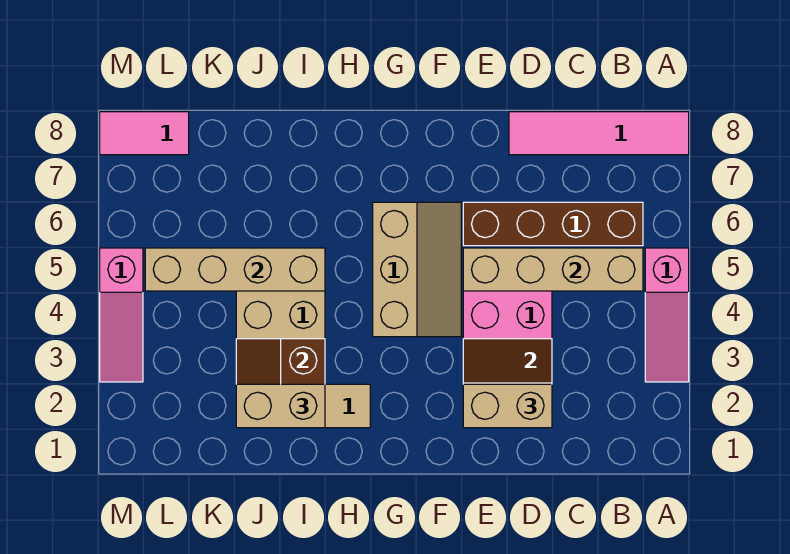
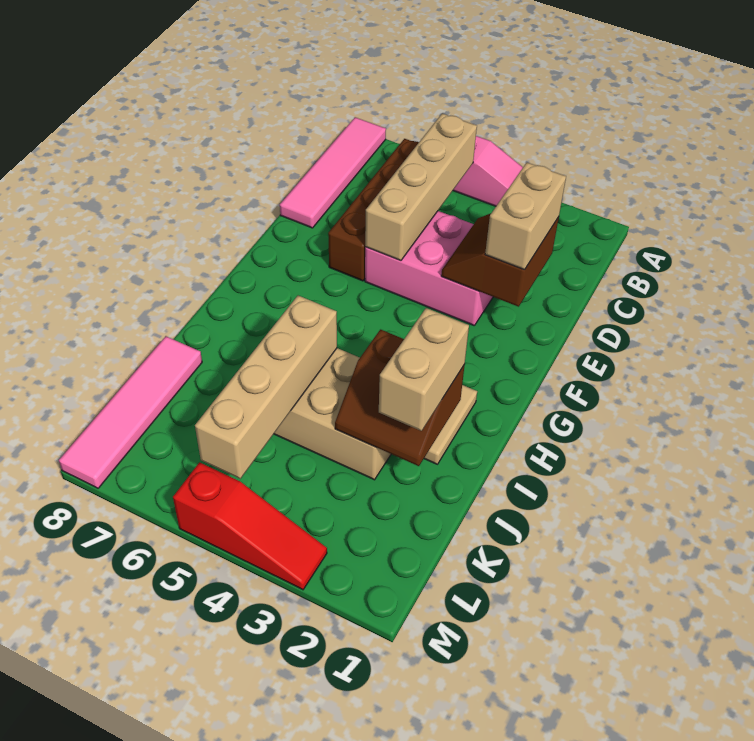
tan slope F4:G6 level 1 top G -> none
pink tile L8:M8 level 1 -> pink tile J8:M8 level 1
pink slope M3:M5 level 1 top 5 -> red slope M3:M5 level 1 top 5

